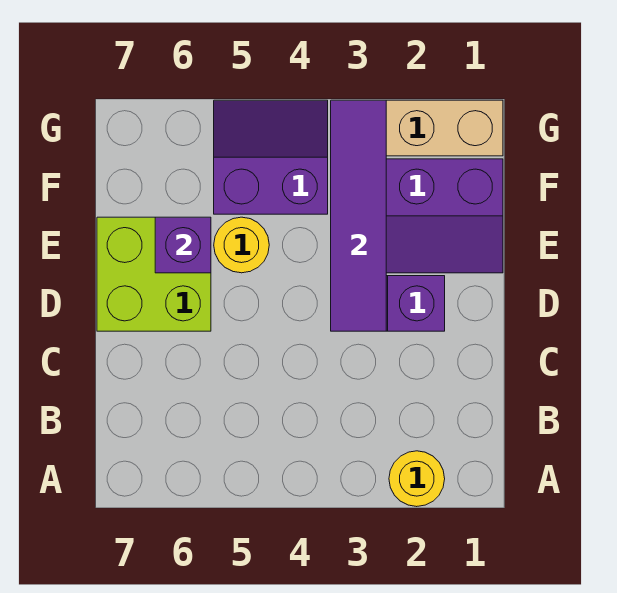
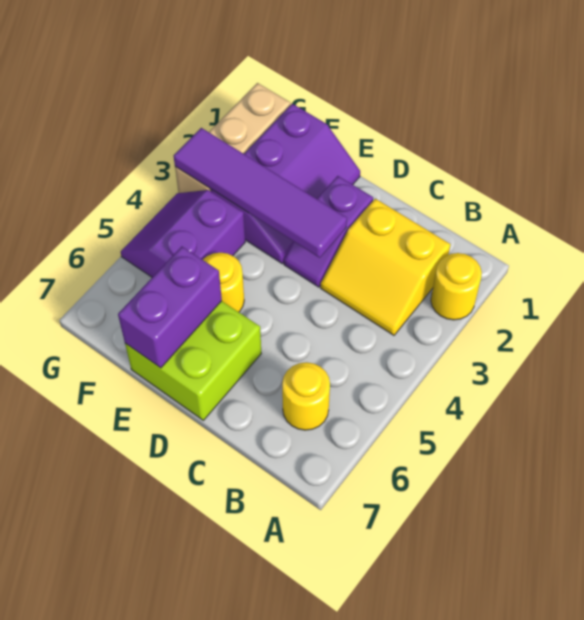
none -> yellow slope B2:C3 level 1 top 2
none -> yellow round brick B6 level 1
purple brick E6 level 2 -> purple brick E6:E7 level 2

